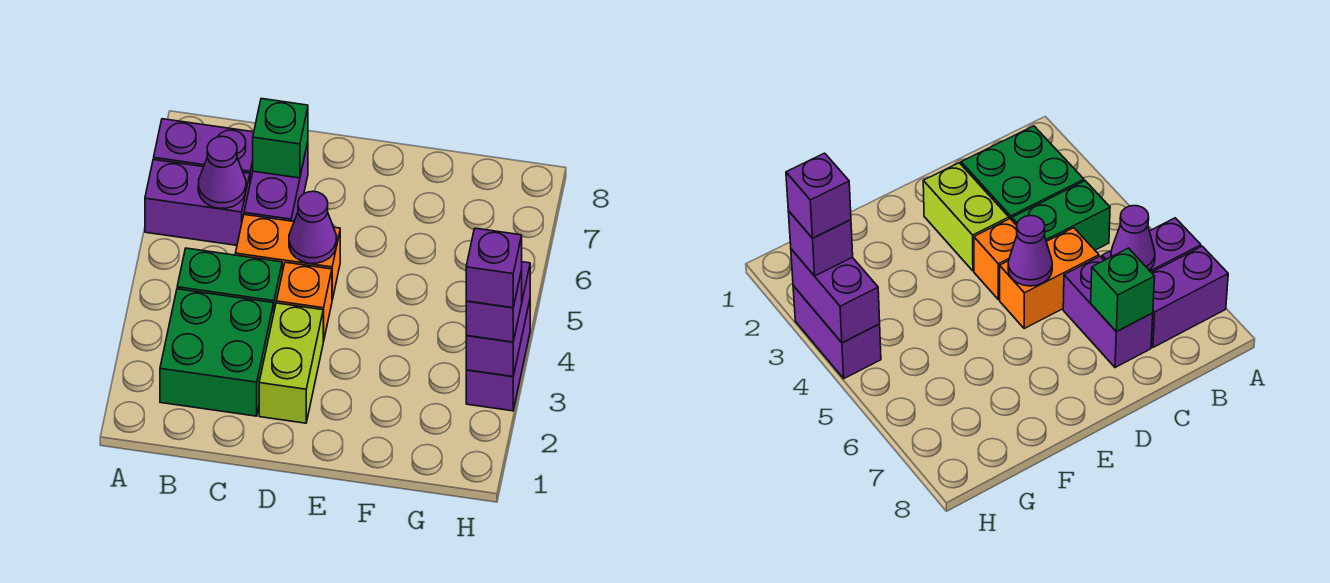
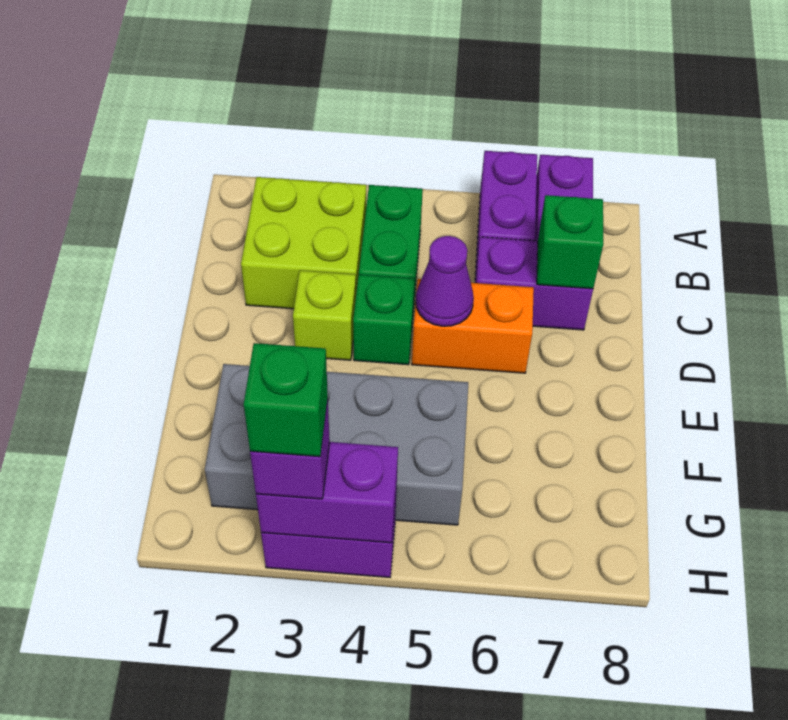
green brick B2:C3 level 1 -> lime brick B2:C3 level 1
purple cone B6 level 2 -> none
orange brick C5:D5 level 1 -> orange brick D5:D6 level 1
lime brick D2:D3 level 1 -> lime brick D3 level 1
orange brick D4 level 1 -> green brick D4 level 1
none -> grey brick F2:G5 level 1
purple brick H3 level 4 -> green brick H3 level 4

